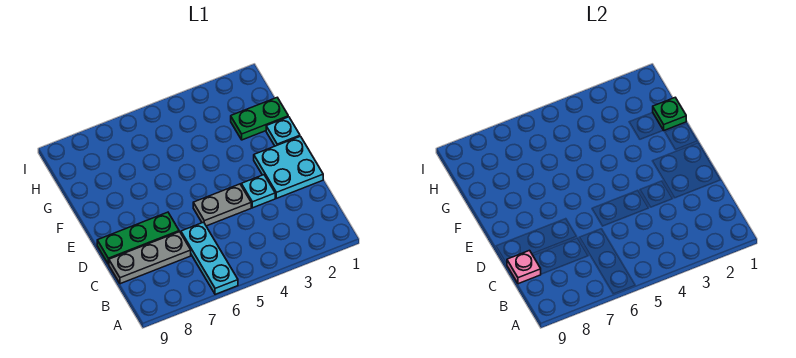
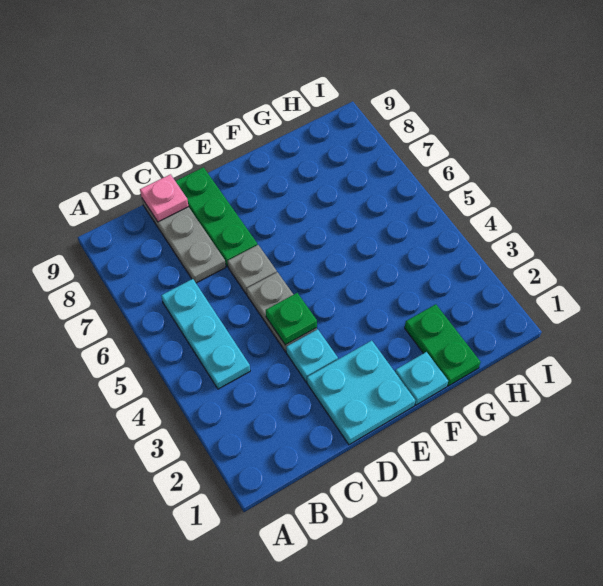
cyan plate A6:C6 level 1 -> cyan plate B4:B6 level 1
none -> grey plate D6 level 1
green plate G1 level 2 -> green plate D4 level 2

